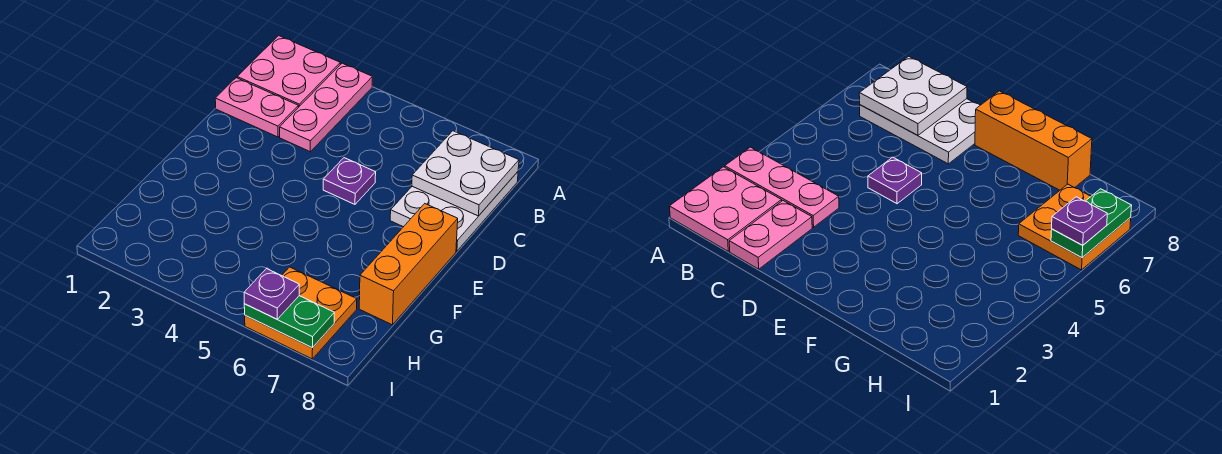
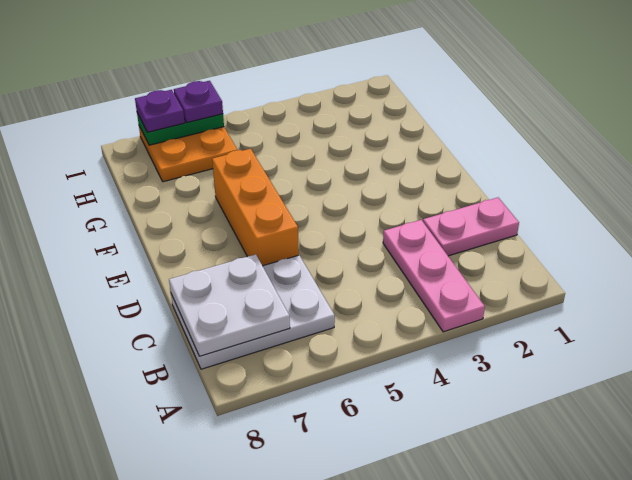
pink plate A1:B2 level 1 -> none
white plate B7:D8 level 1 -> white plate B6:C8 level 1
purple plate D5 level 1 -> purple plate I7 level 3
orange brick E8:G8 level 1 -> orange brick D6:F6 level 1

